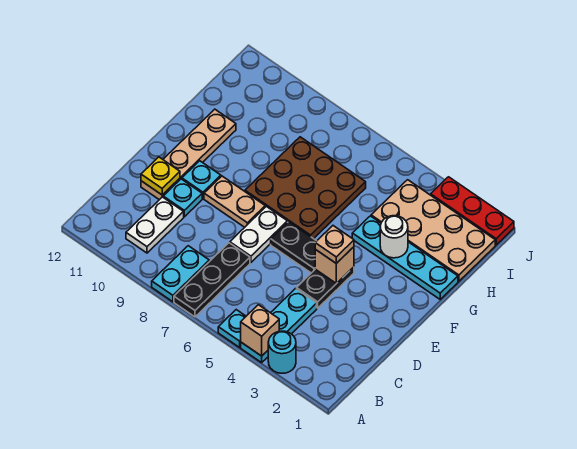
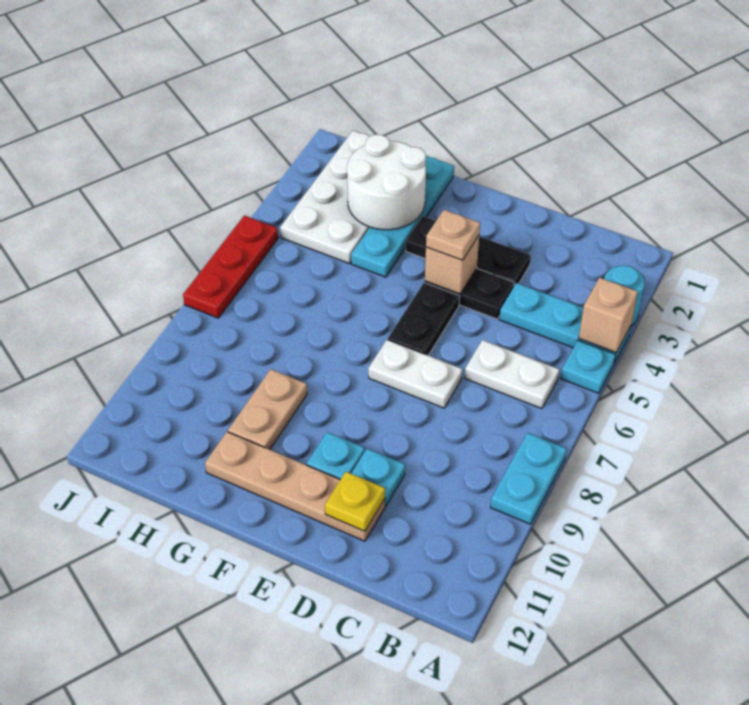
black plate A7:C7 level 1 -> black plate D3:F3 level 1
cyan plate A8:B8 level 1 -> cyan plate A8:A9 level 1
white plate B10:C10 level 1 -> white plate B6:C6 level 1
tan plate E8:E9 level 1 -> tan plate G9:G10 level 1
brown plate F6:H8 level 1 -> none
white round brick G3 level 2 -> white round brick G2:H3 level 2
tan plate H1:I4 level 1 -> white plate H1:I4 level 1
red plate J1:J3 level 1 -> red plate J5:J7 level 1

